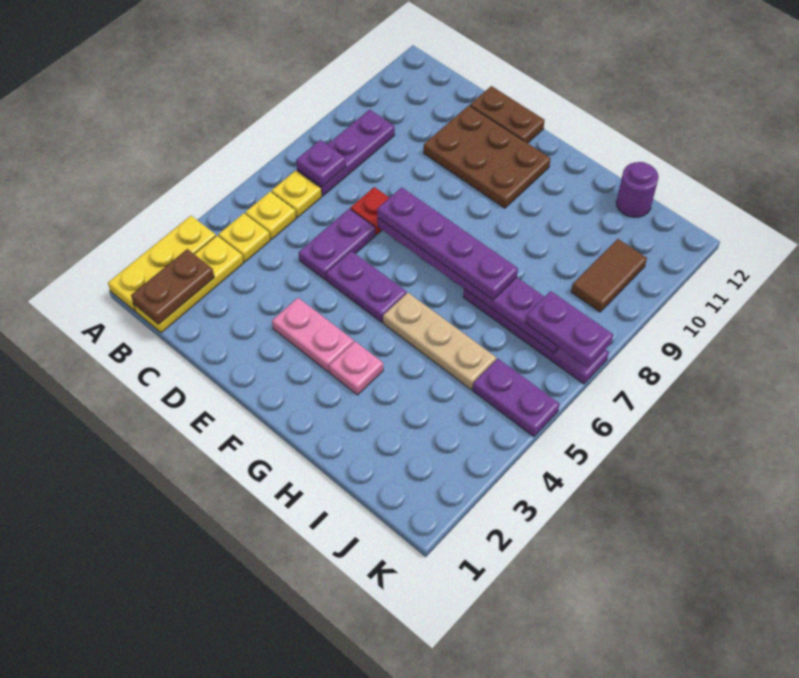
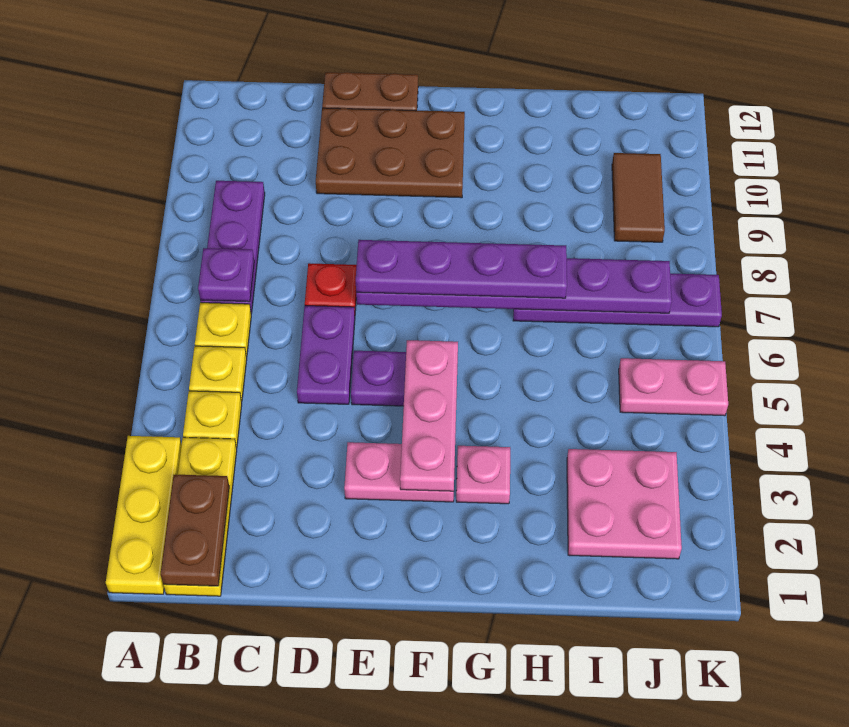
none -> pink plate F3:F5 level 2
tan plate G5:I5 level 1 -> none
none -> pink plate I2:J3 level 1
purple round brick I12 level 1 -> none
purple plate J5:K5 level 1 -> pink plate J5:K5 level 1
purple plate J7:K7 level 3 -> none

